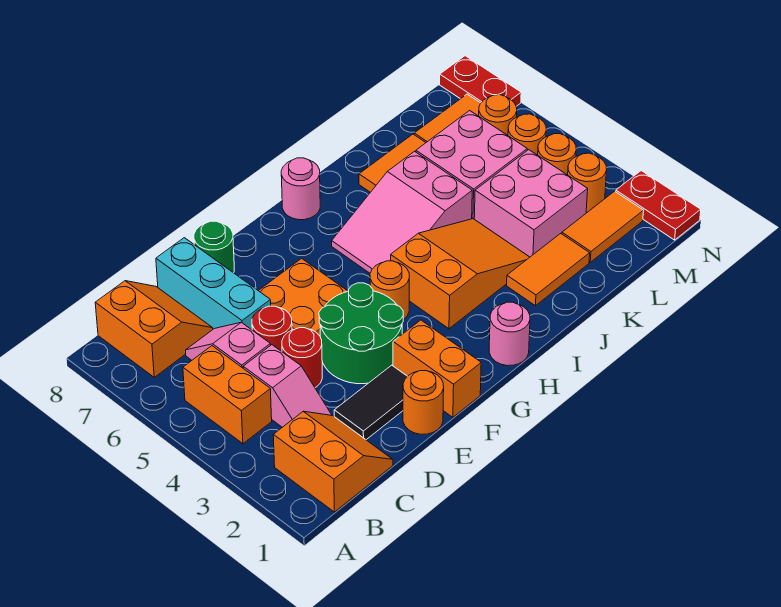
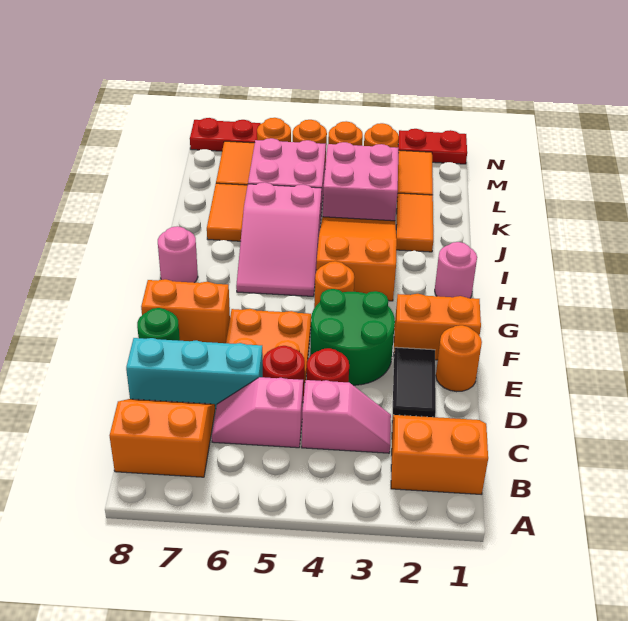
orange brick B4:B5 level 1 -> orange brick F7:F8 level 1

